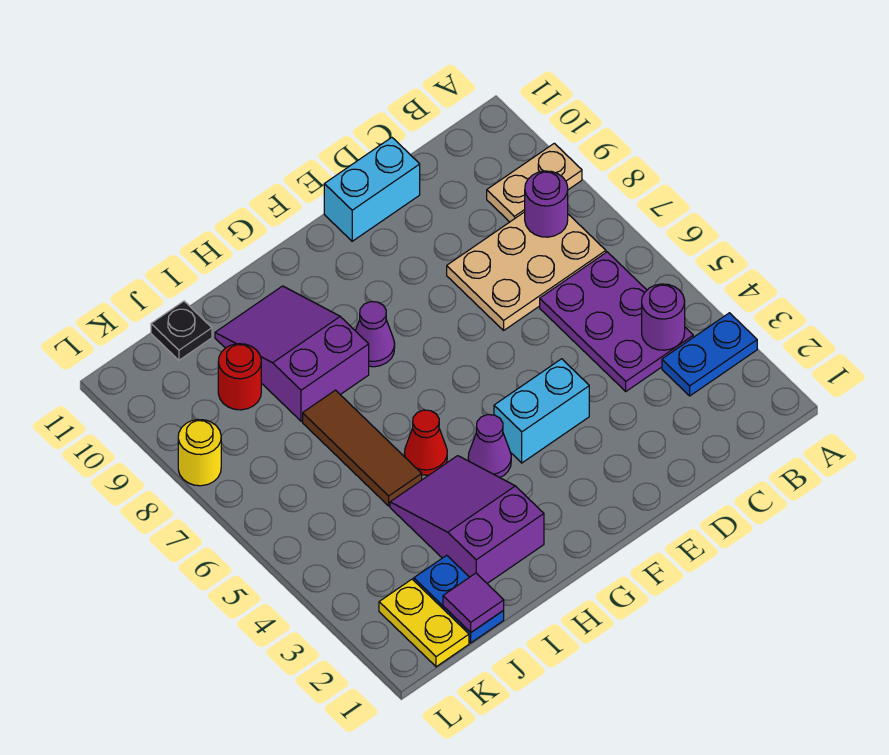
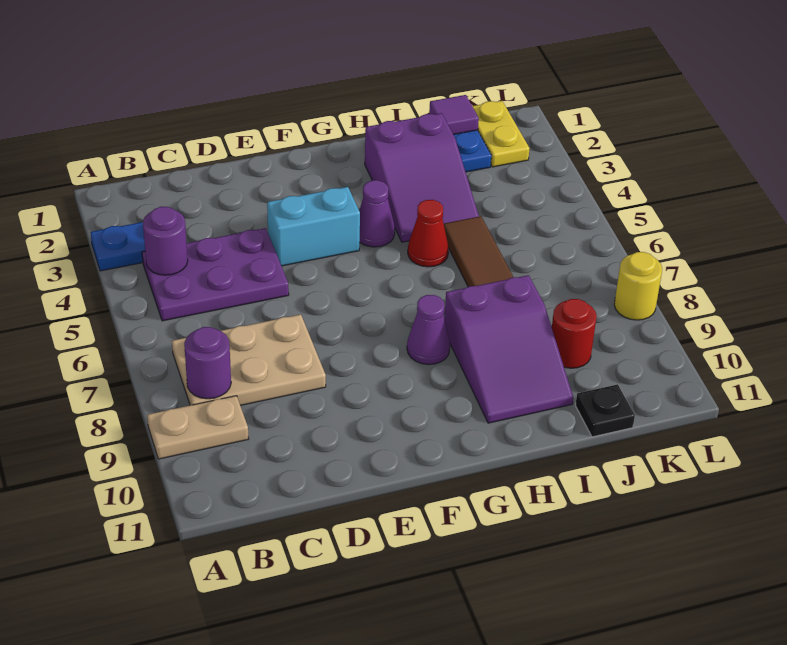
purple plate B4:C6 level 1 -> purple plate B4:D5 level 1
cyan brick D11:E11 level 1 -> none

